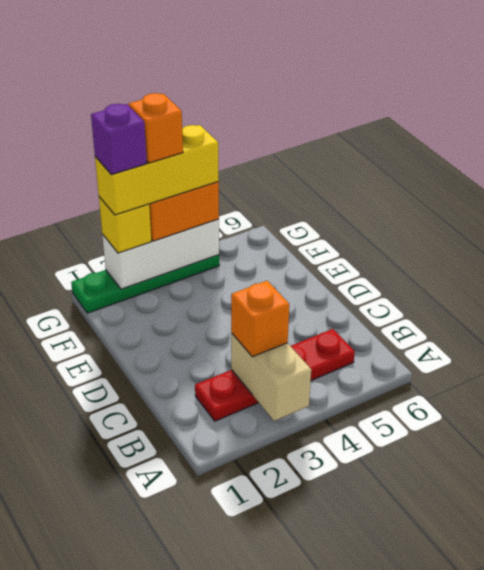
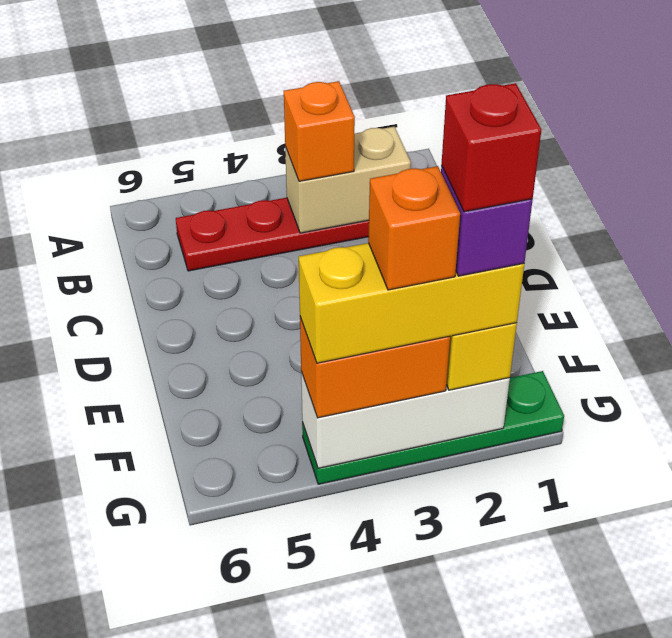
tan brick A3:B3 level 2 -> tan brick B2:B3 level 2
none -> red brick G2 level 6

